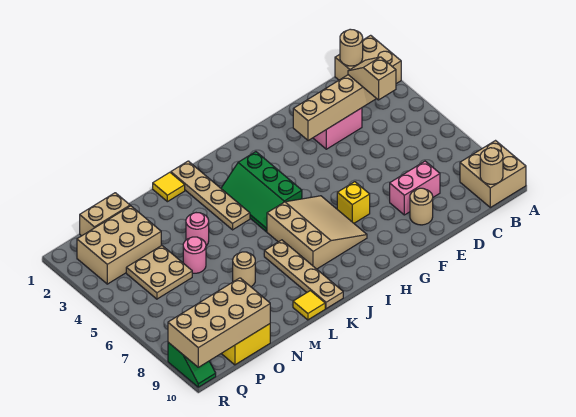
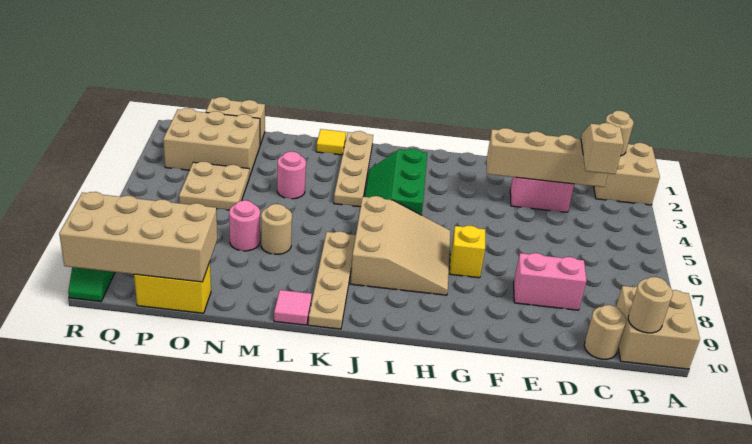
tan round brick E9 level 1 -> tan round brick C10 level 1
yellow tile L10 level 1 -> pink tile L10 level 1
pink round brick N5 level 1 -> pink round brick N7 level 1

